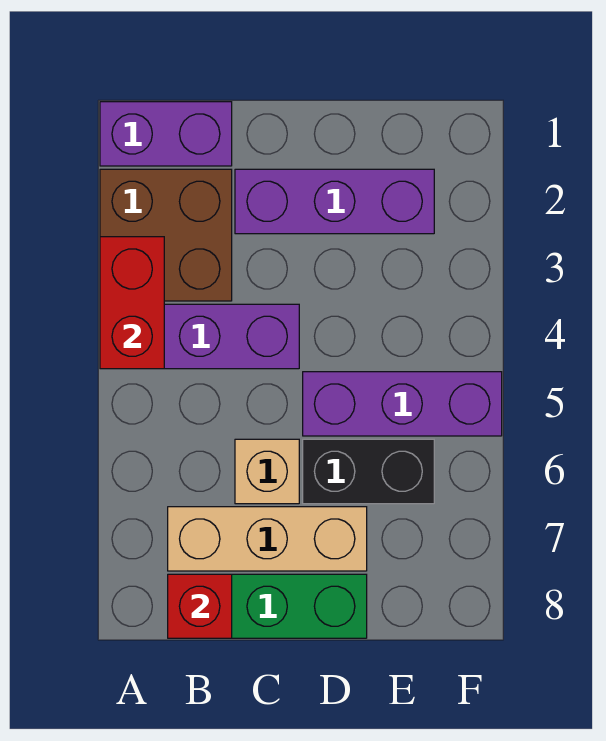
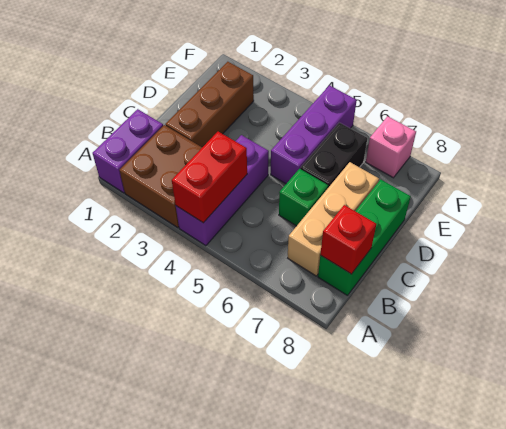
red brick A3:A4 level 2 -> red brick A4:B4 level 2
purple brick C2:E2 level 1 -> brown brick C2:E2 level 1
tan brick C6 level 1 -> green brick C6 level 1
none -> pink brick F7 level 1

